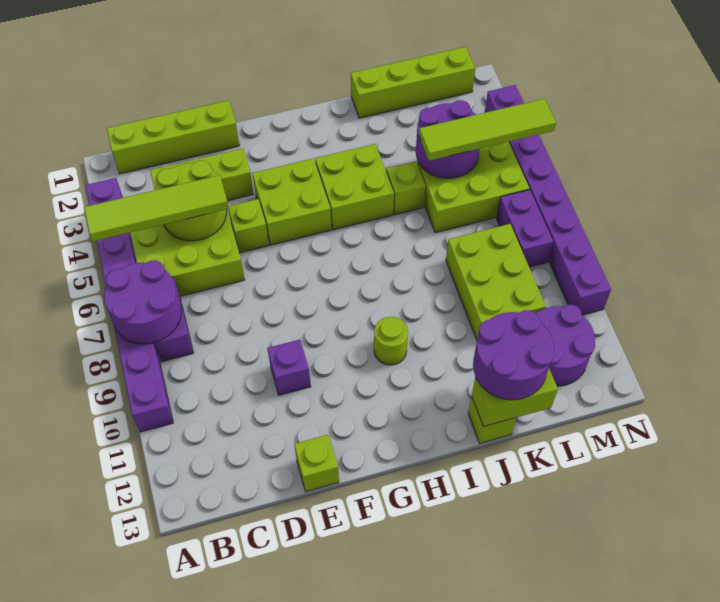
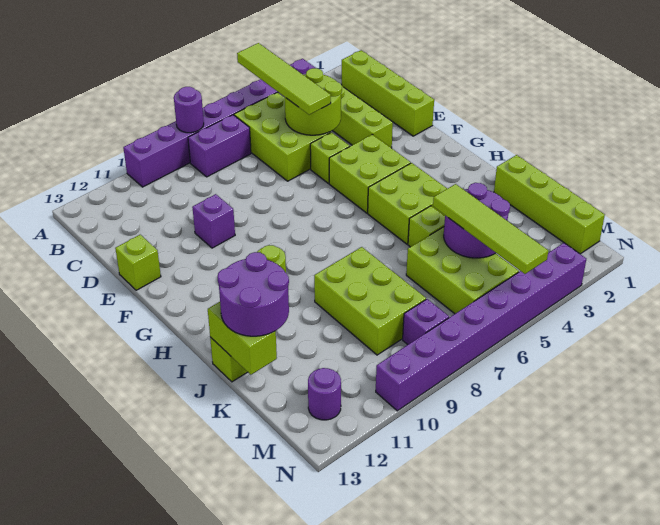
purple round brick A7:B8 level 2 -> purple round brick A8 level 2
lime brick K8:L10 level 1 -> lime brick J8:L9 level 1
purple round brick L11:M12 level 1 -> purple round brick M12 level 1
purple brick M7:M8 level 1 -> purple brick M8 level 1

